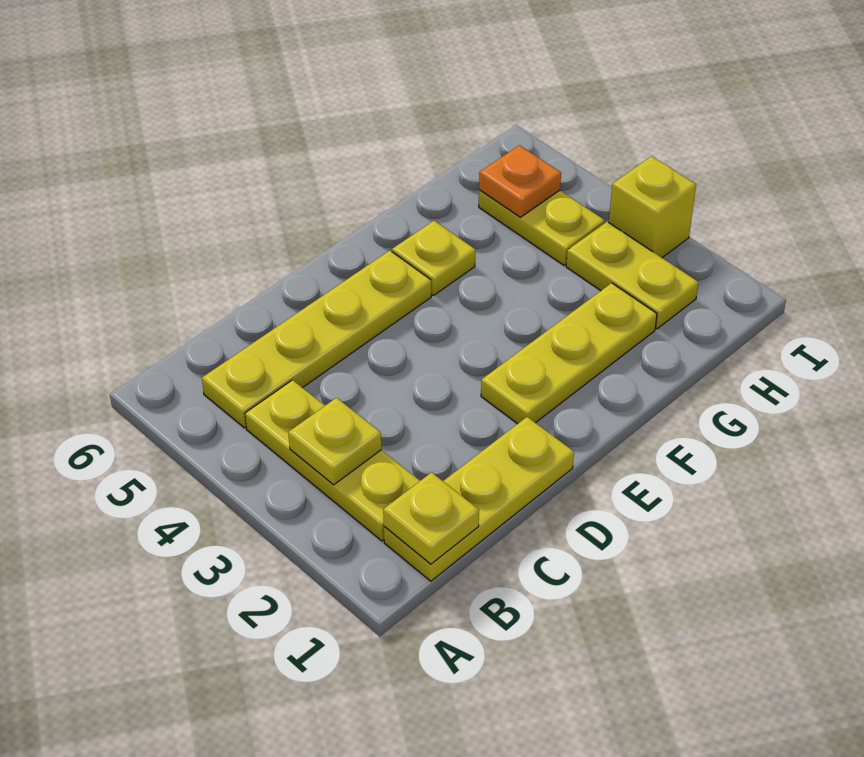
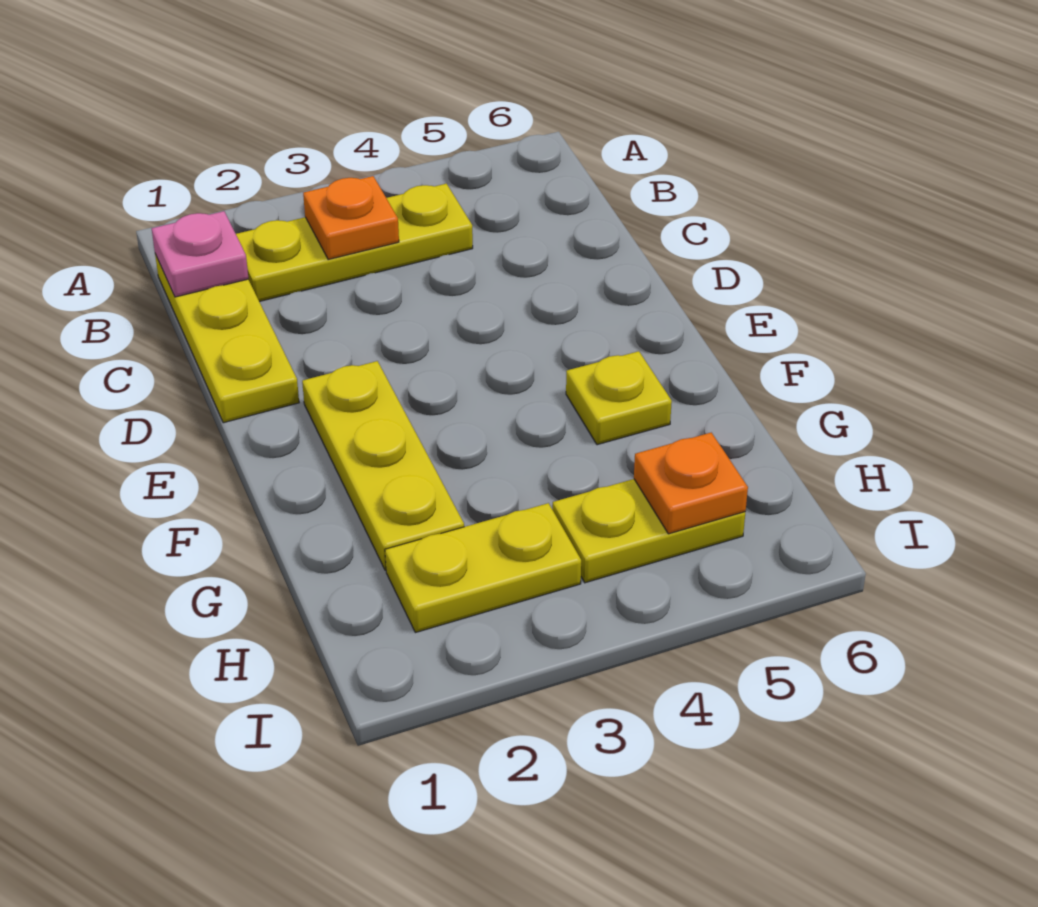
yellow plate B1 level 2 -> pink plate B1 level 2
yellow plate B3 level 2 -> orange plate B3 level 2
yellow plate B5:E5 level 1 -> none
yellow brick I3 level 1 -> none

